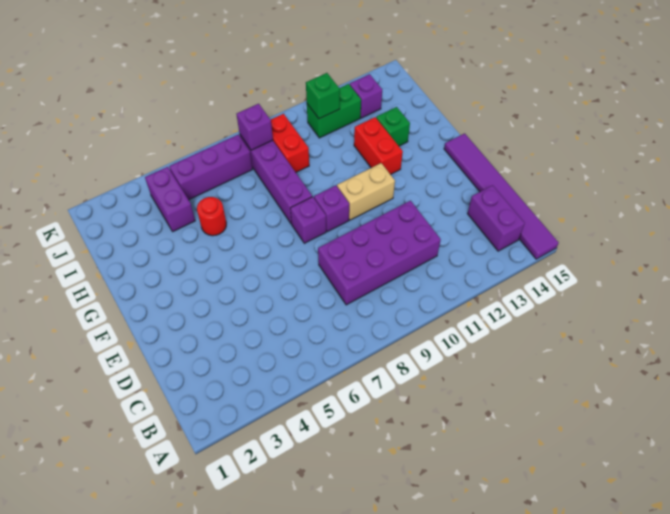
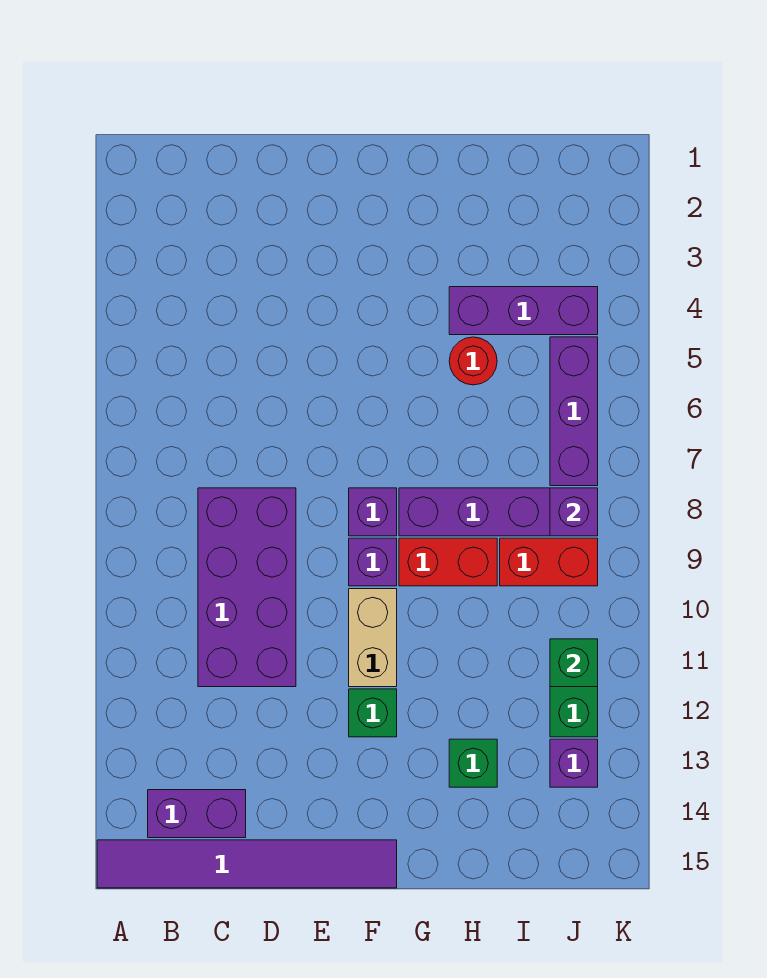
none -> green brick F12 level 1
red brick G12:H12 level 1 -> red brick G9:H9 level 1
purple brick I4:J4 level 1 -> purple brick H4:J4 level 1

